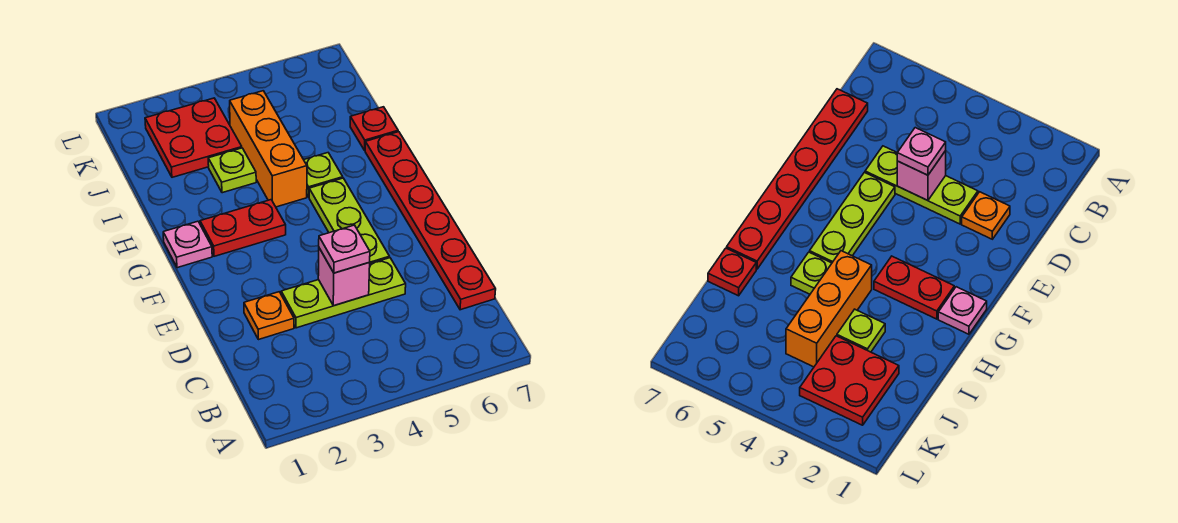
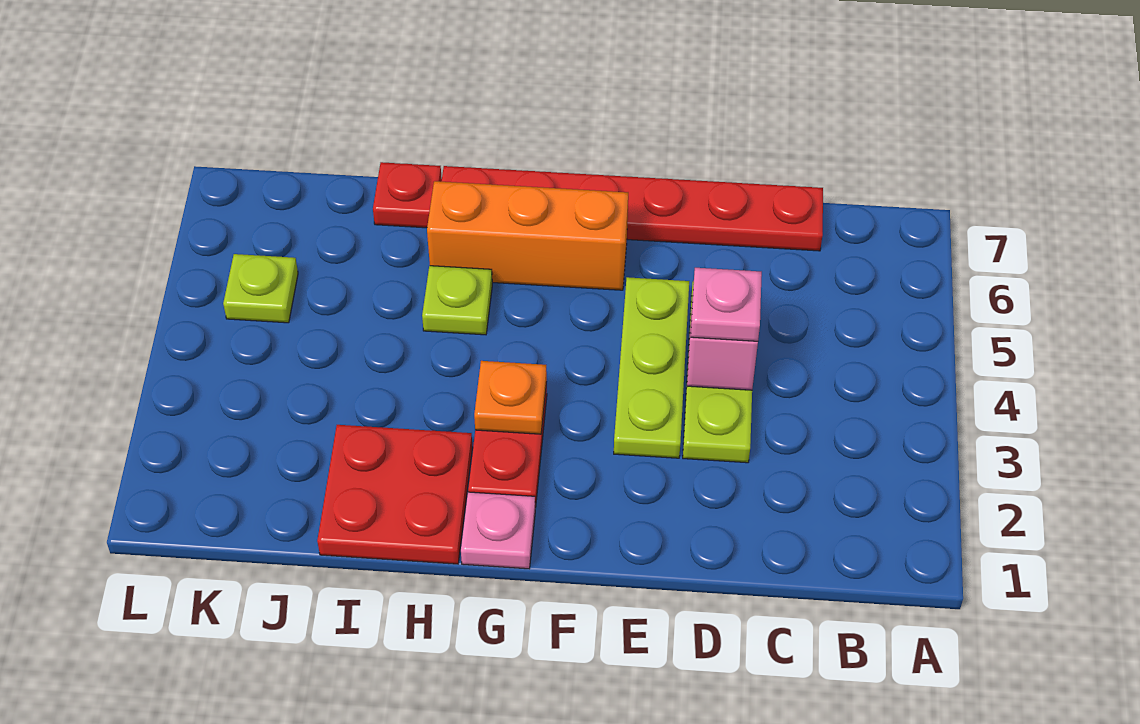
orange plate D2 level 1 -> orange plate G3 level 2
lime plate E5:G5 level 1 -> lime plate E3:E5 level 1
orange brick H4:J4 level 1 -> orange brick F6:H6 level 1
lime plate I3 level 1 -> lime plate K5 level 1
red plate J2:K3 level 1 -> red plate H1:I2 level 1

